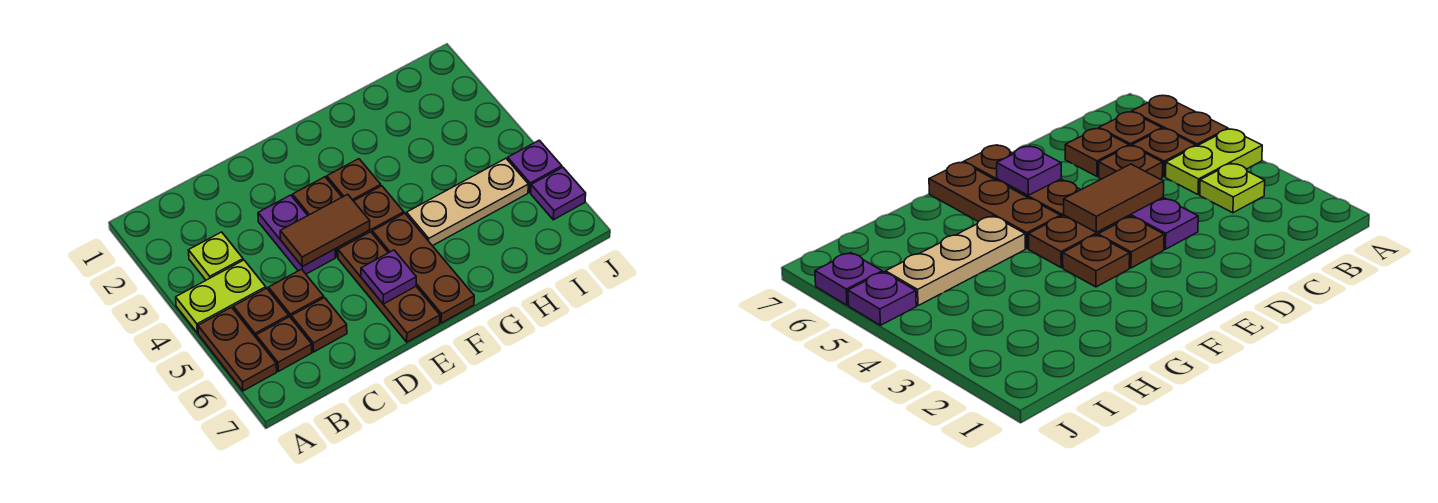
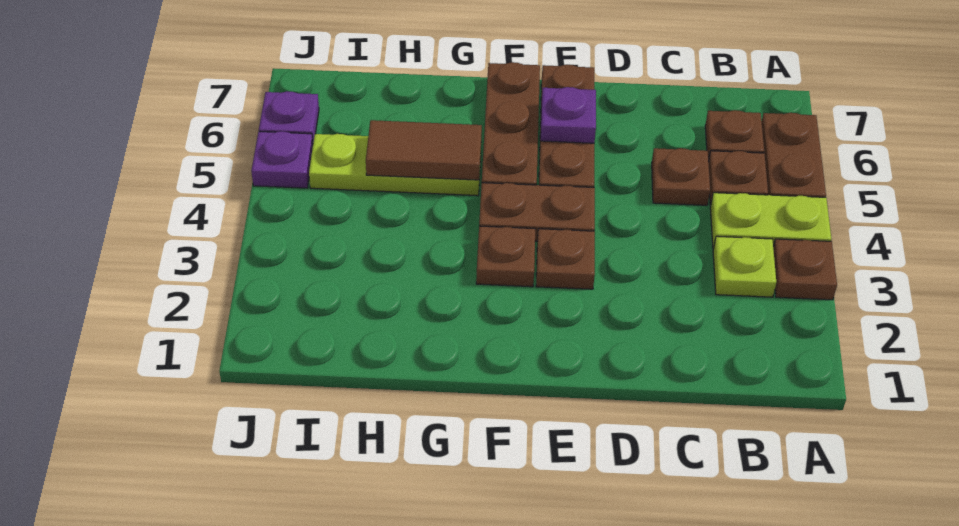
brown plate C6 level 1 -> brown plate A3 level 1
purple plate D3:D4 level 1 -> none
brown tile D4:E4 level 2 -> brown tile G5:H5 level 2
tan plate G5:I5 level 1 -> lime plate G5:I5 level 1

